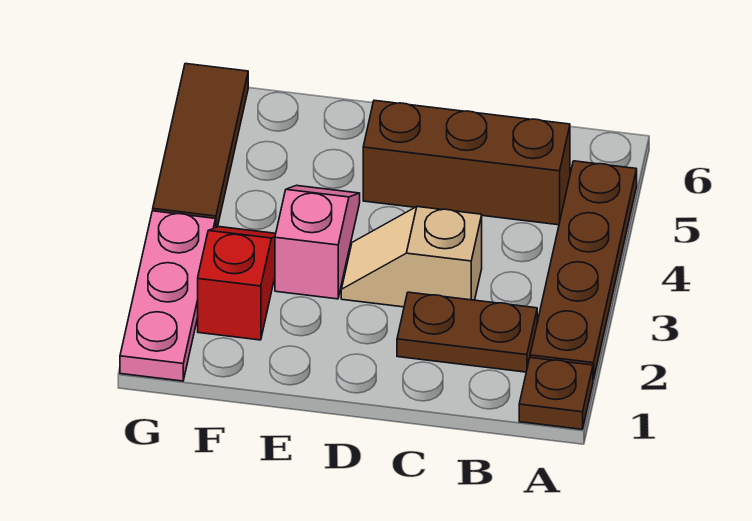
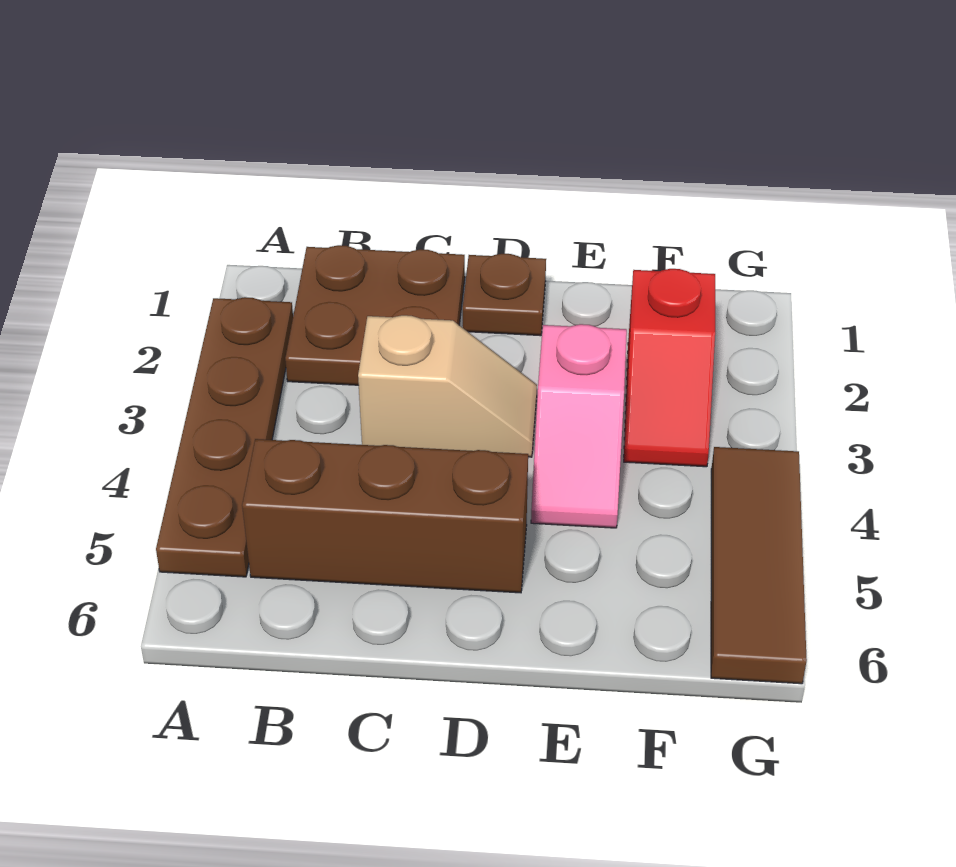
brown plate A1 level 1 -> brown plate D1 level 1
brown plate B2:C2 level 1 -> brown plate B1:C2 level 1
pink plate G1:G3 level 1 -> none

